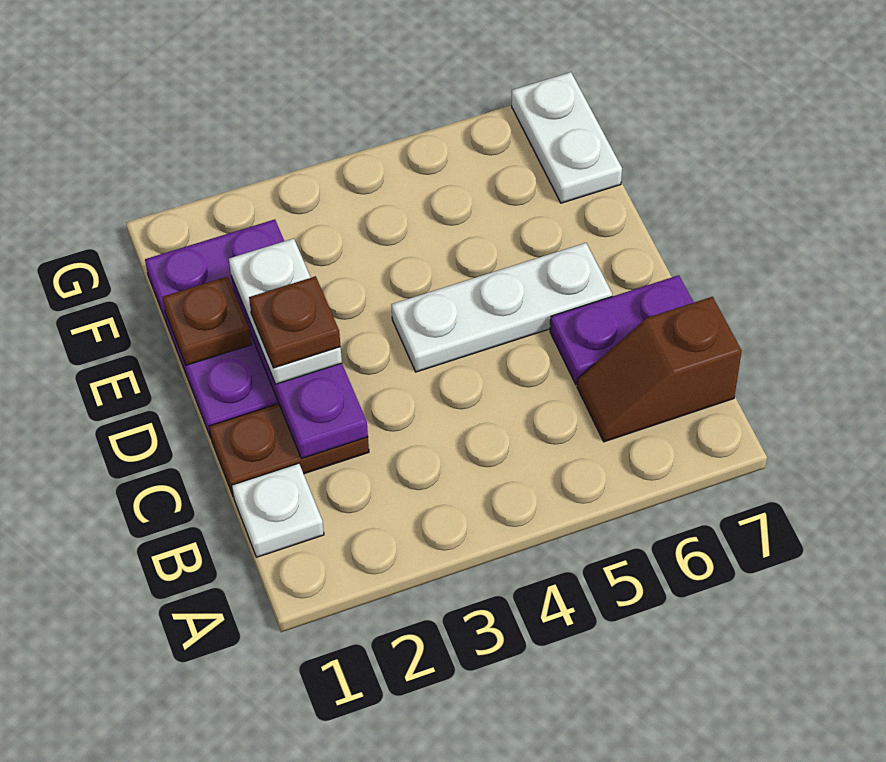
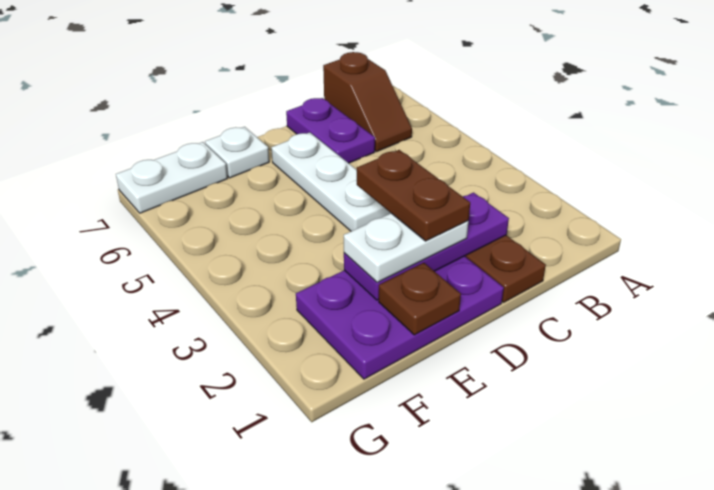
white plate B1 level 1 -> white plate E7 level 1
brown plate D2 level 4 -> brown plate D2:D3 level 4

